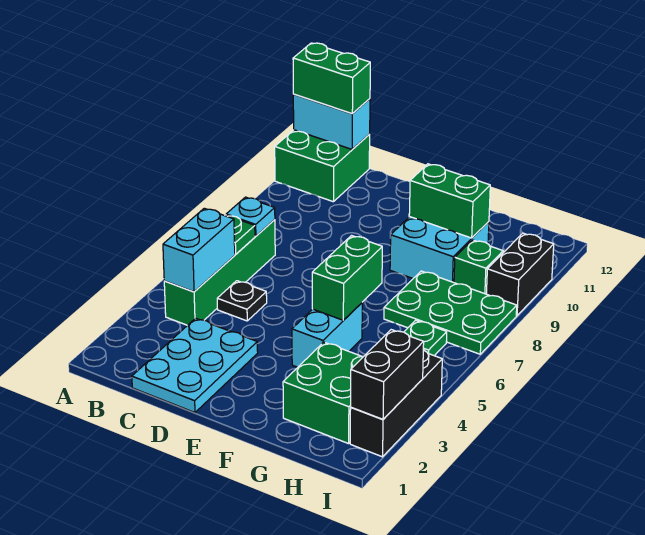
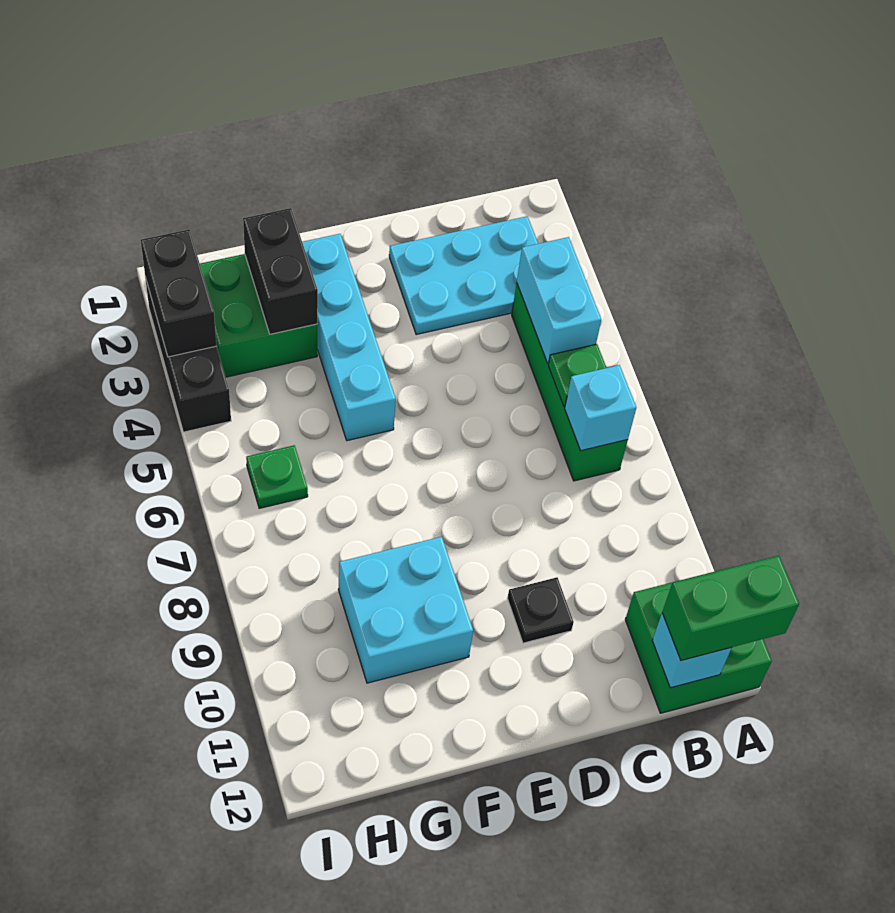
cyan brick A12:B12 level 2 -> cyan brick B12 level 2
cyan plate B7 level 2 -> cyan brick B7 level 2
cyan plate C1:D3 level 1 -> cyan plate B2:D3 level 1
black plate C5 level 1 -> black plate D10 level 1
cyan brick F4:F5 level 1 -> cyan brick F2:F5 level 1
green brick F5:F6 level 2 -> none
green brick F10:G10 level 2 -> none
green plate G7:I8 level 1 -> none
green brick H9 level 1 -> none
black brick I9:I10 level 1 -> black brick G2:G3 level 2

